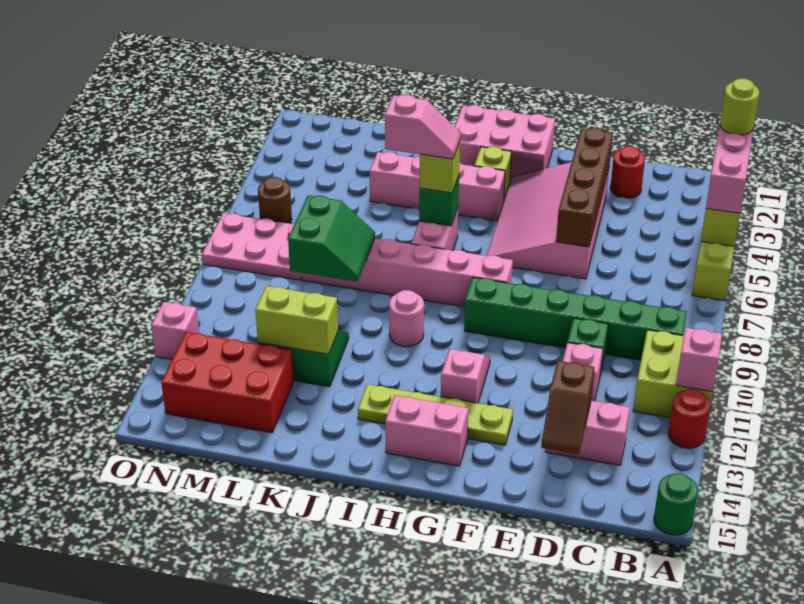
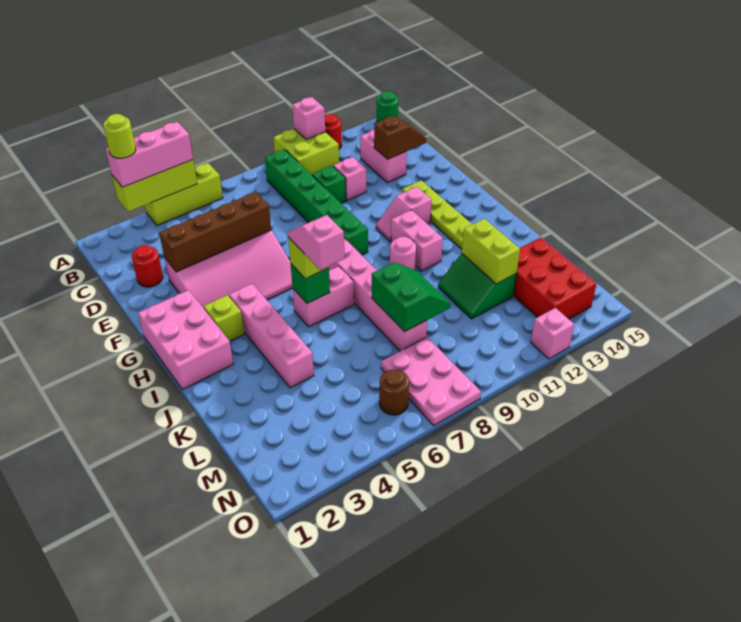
pink brick G14:H14 level 1 -> pink brick H11:I11 level 1
green slope K8:L9 level 2 top L -> green slope K8:L9 level 2 top 8

